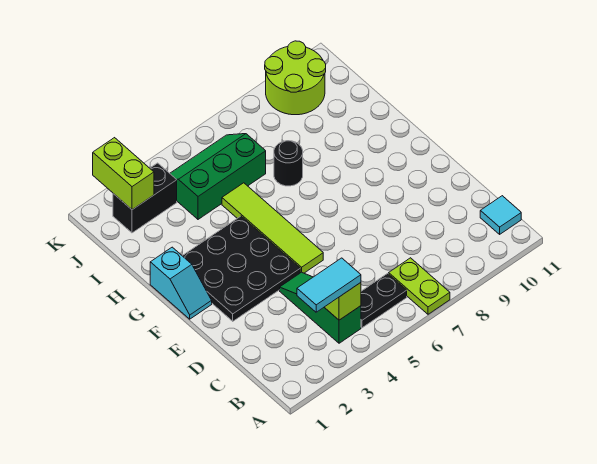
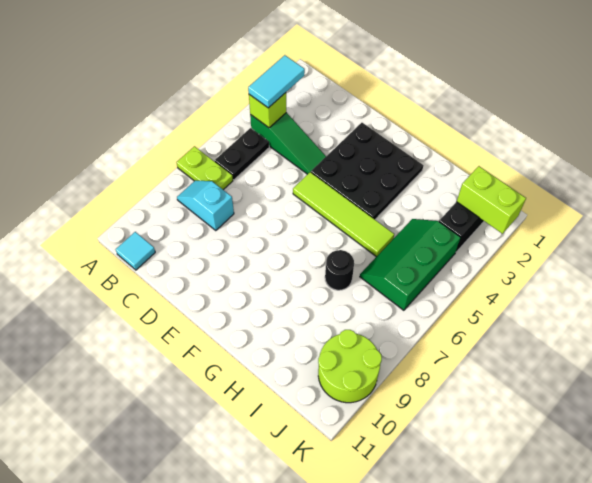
cyan slope F1:G1 level 1 top G -> cyan slope B8:C8 level 1 top C
green slope I4:J6 level 1 top I -> green slope I4:J6 level 1 top J

